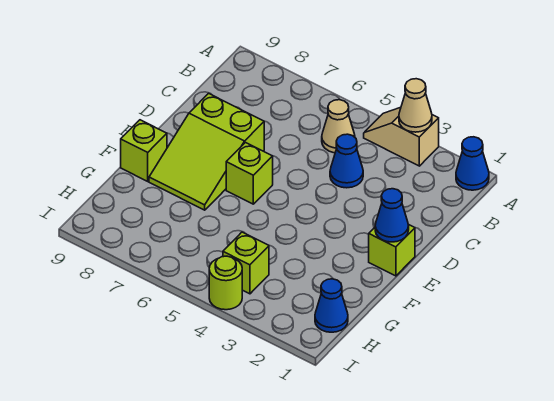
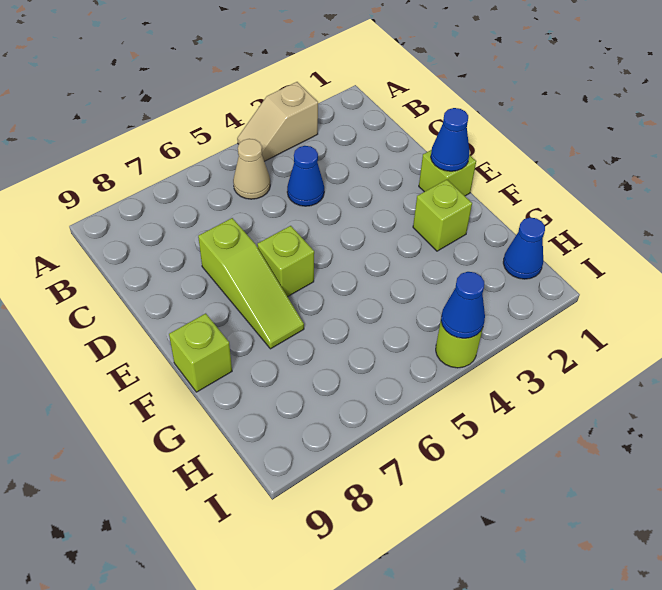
blue cone A1 level 1 -> blue cone I4 level 2
tan cone A3 level 2 -> none
lime slope D7:F8 level 1 top D -> lime slope D7:F7 level 1 top D
lime brick H4 level 1 -> lime brick F2 level 1

